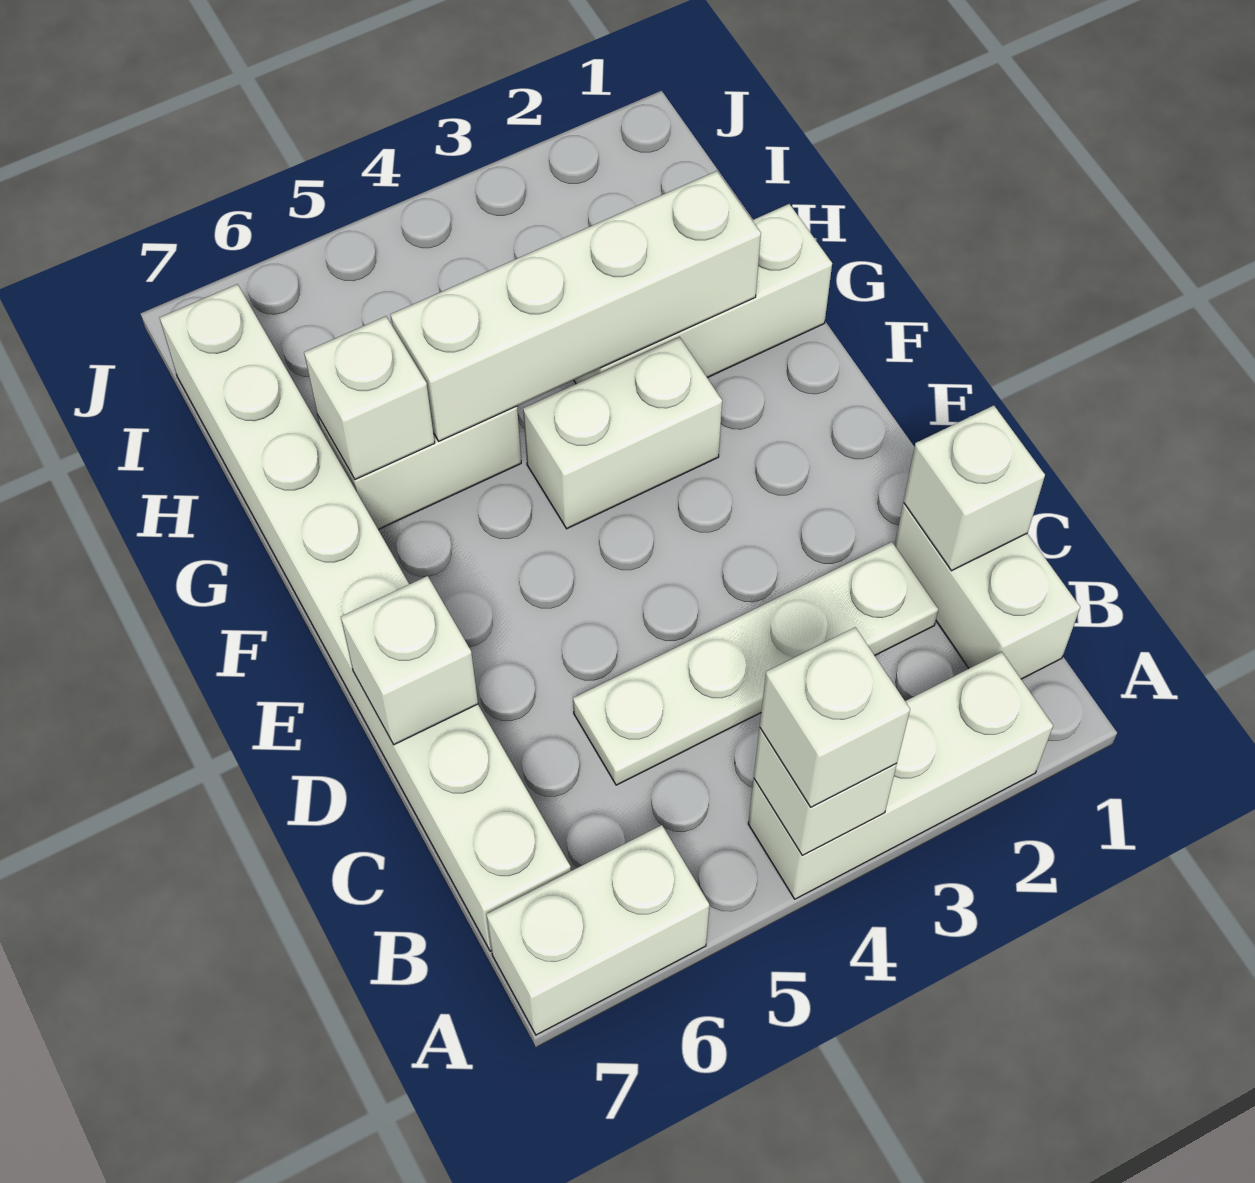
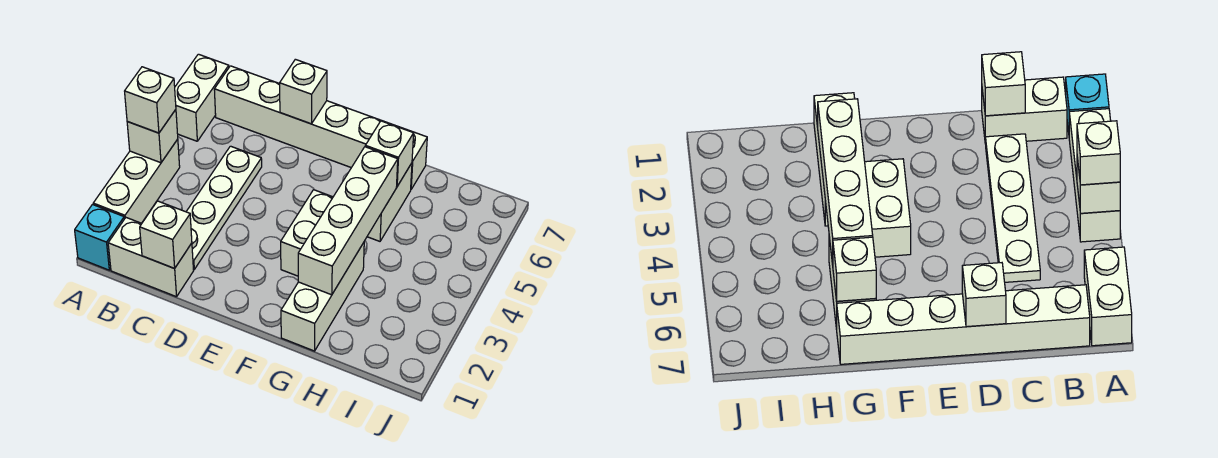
none -> cyan brick A1 level 1
white brick B7:I7 level 1 -> white brick B7:G7 level 1

